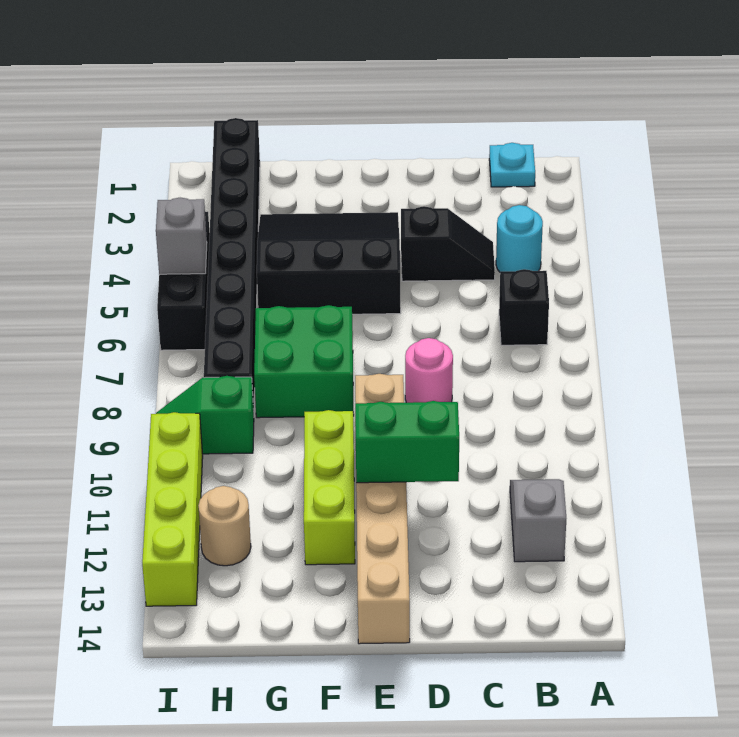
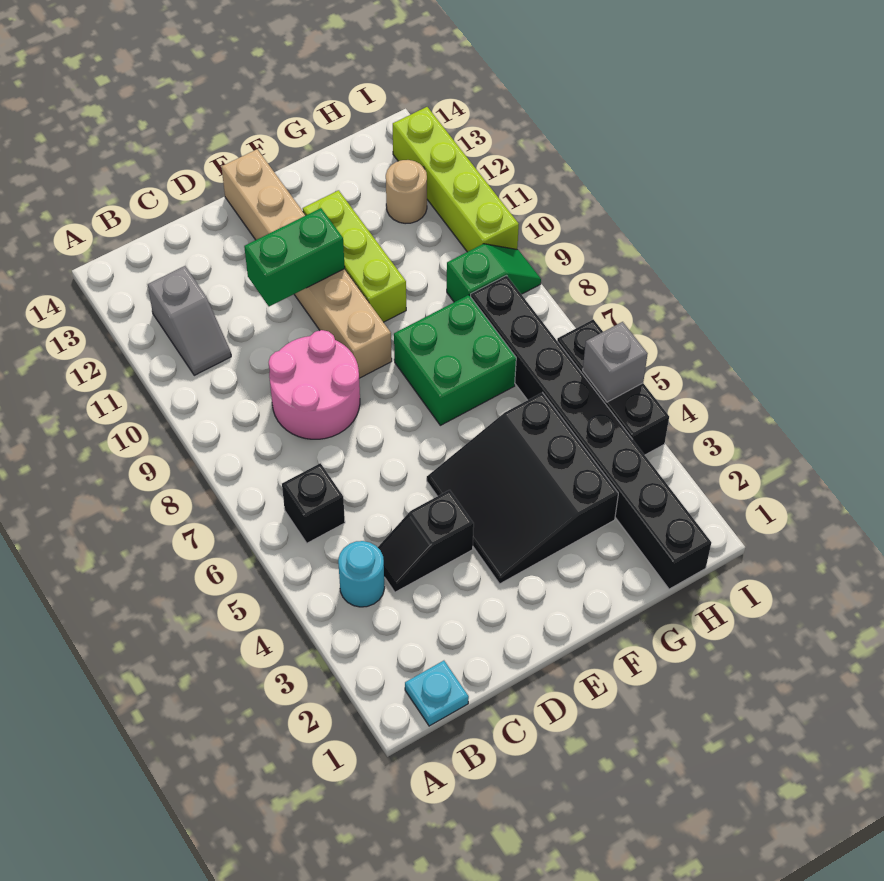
pink round brick D8 level 1 -> pink round brick C8:D9 level 1
black slope E3:G5 level 1 top 5 -> black slope E3:G5 level 1 top G

